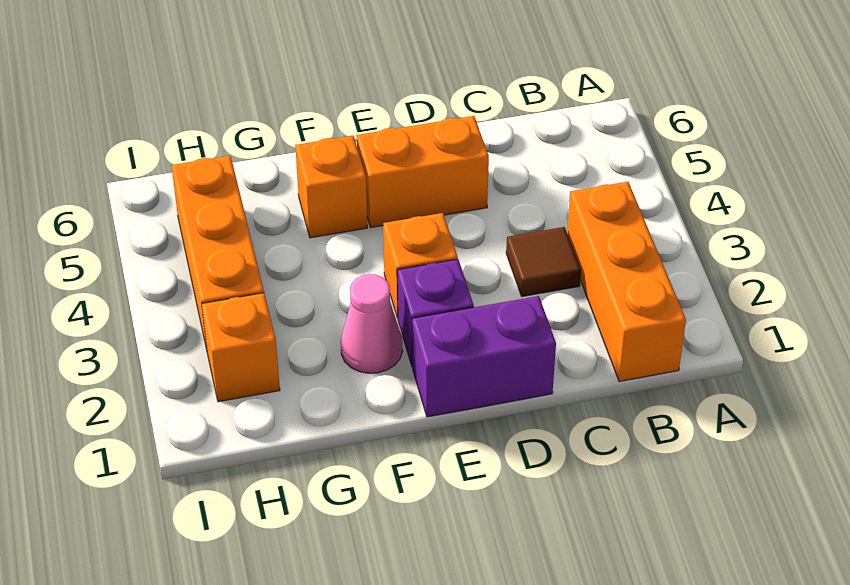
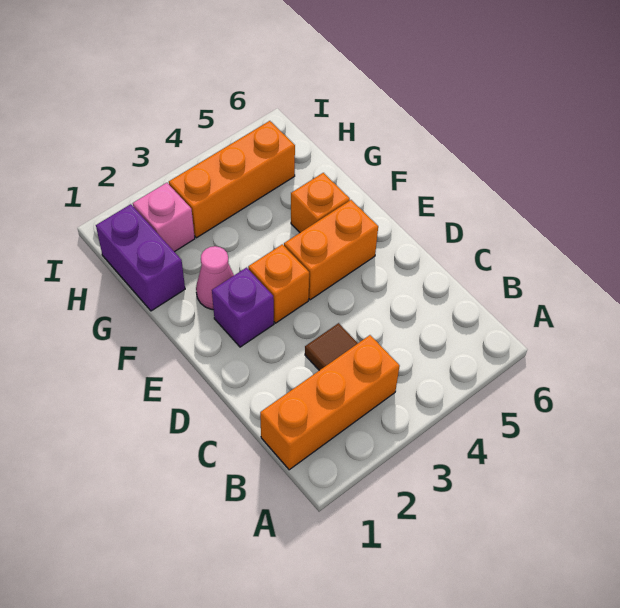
purple brick D1:E1 level 1 -> purple brick G1:H1 level 1
orange brick D5:E5 level 1 -> orange brick E4:E5 level 1
orange brick H2 level 1 -> pink brick H2 level 1

